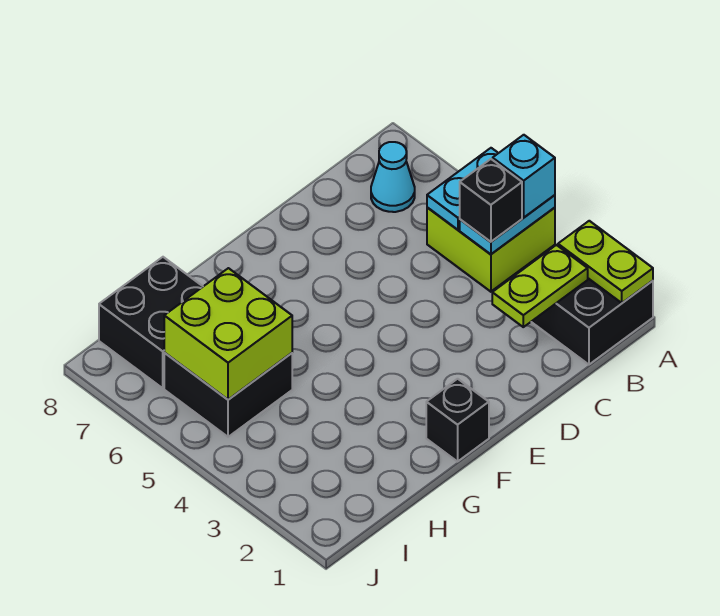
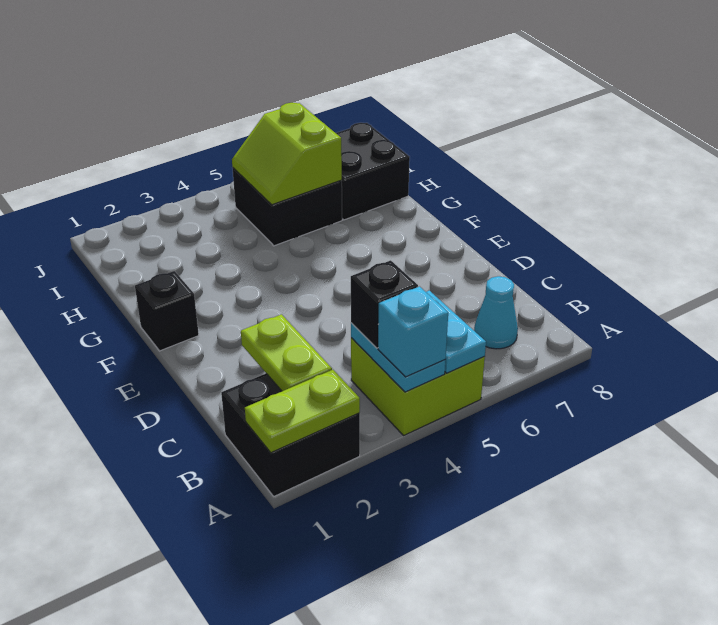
lime brick H5:I6 level 2 -> lime slope H5:I6 level 2 top 6

